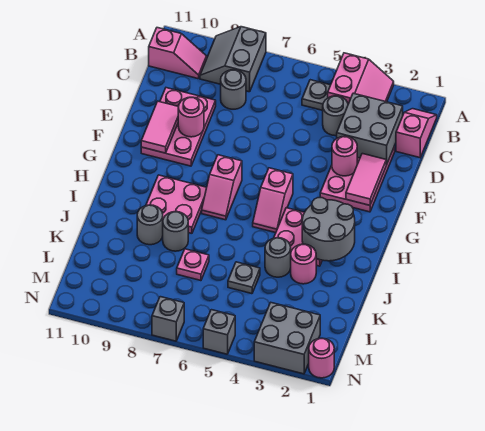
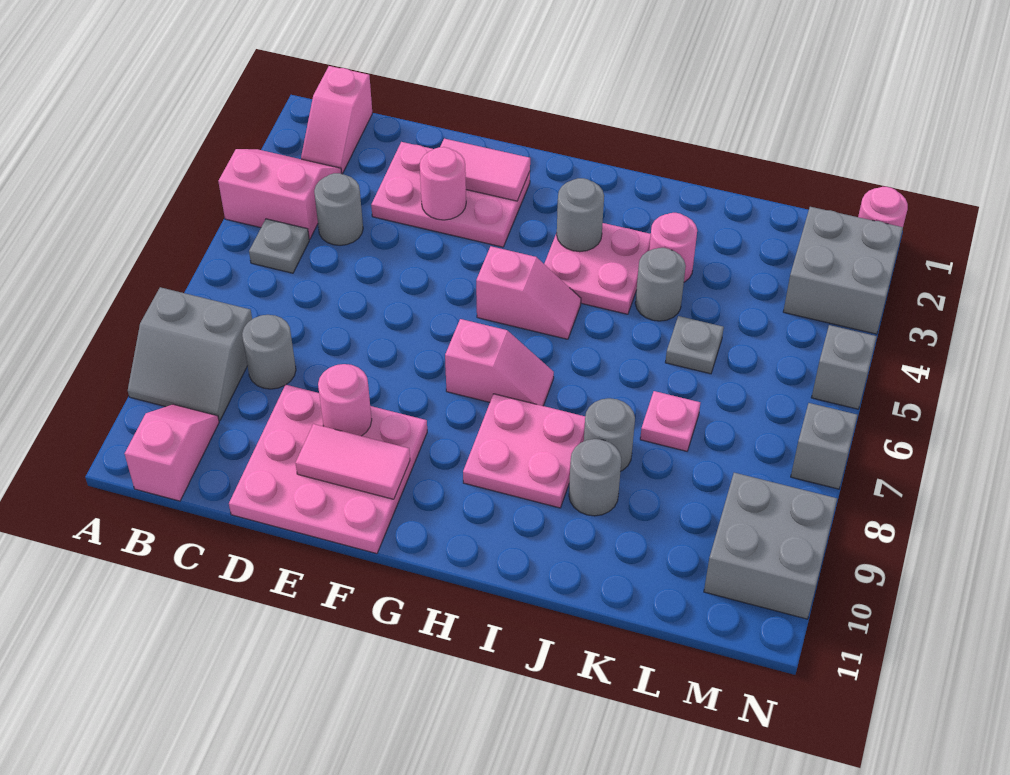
pink slope B1:C1 level 1 top C -> pink slope B1:B2 level 1 top 1
grey brick C2:D3 level 2 -> grey brick M9:N10 level 1
pink plate D9:F10 level 1 -> pink plate D9:F11 level 1
grey round brick H2:I3 level 2 -> grey round brick H3 level 2

